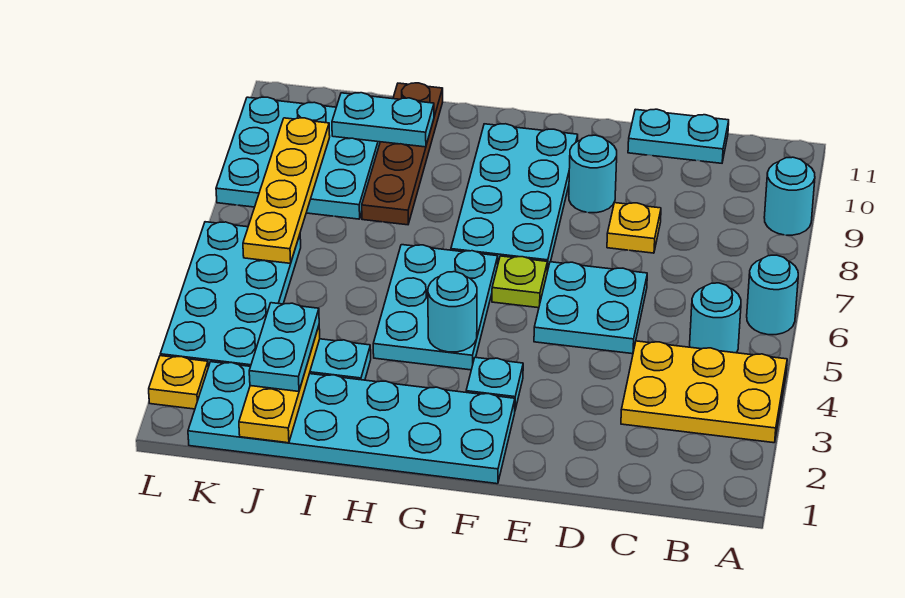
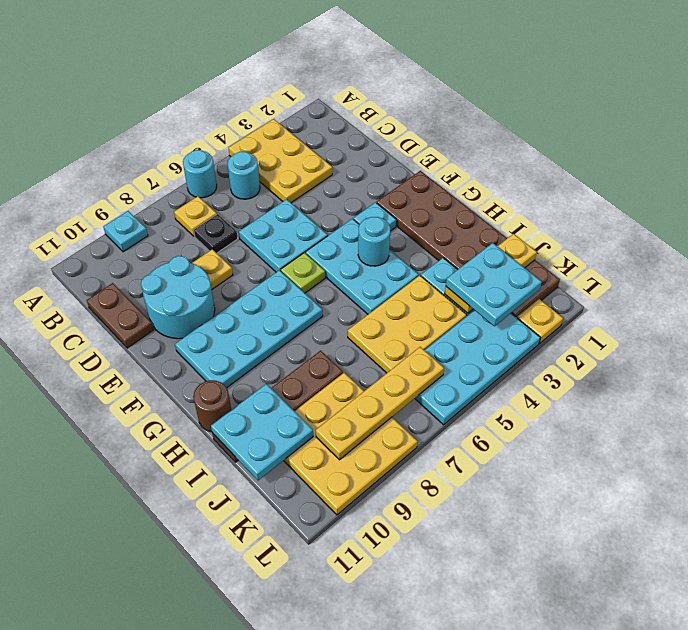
cyan round brick A9 level 1 -> cyan plate A9 level 1
none -> yellow plate B7 level 1
none -> black plate C7 level 1
cyan plate C11:D11 level 1 -> brown plate C11:D11 level 1
cyan round brick E9 level 1 -> cyan round brick D9:E10 level 1
cyan plate F1:K2 level 1 -> brown plate F1:K2 level 1
cyan plate G4:H6 level 1 -> cyan plate F4:H5 level 1
none -> brown round brick H11 level 1
none -> yellow plate I4:J6 level 1
cyan plate I10:J10 level 2 -> cyan plate I10:J11 level 2
cyan plate J2:J3 level 3 -> cyan plate J2:K3 level 3
cyan plate J8:L10 level 1 -> yellow plate J8:L10 level 1

